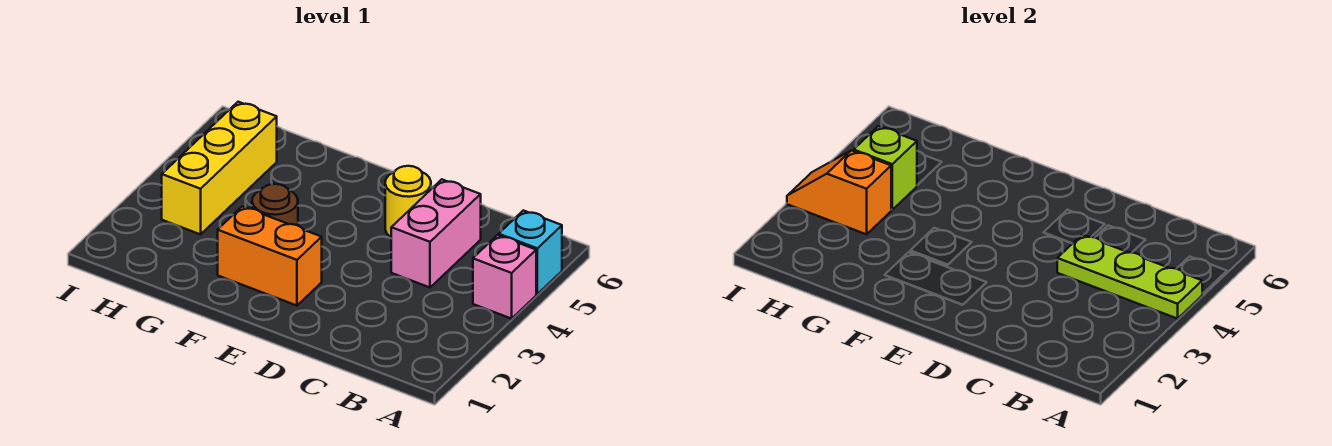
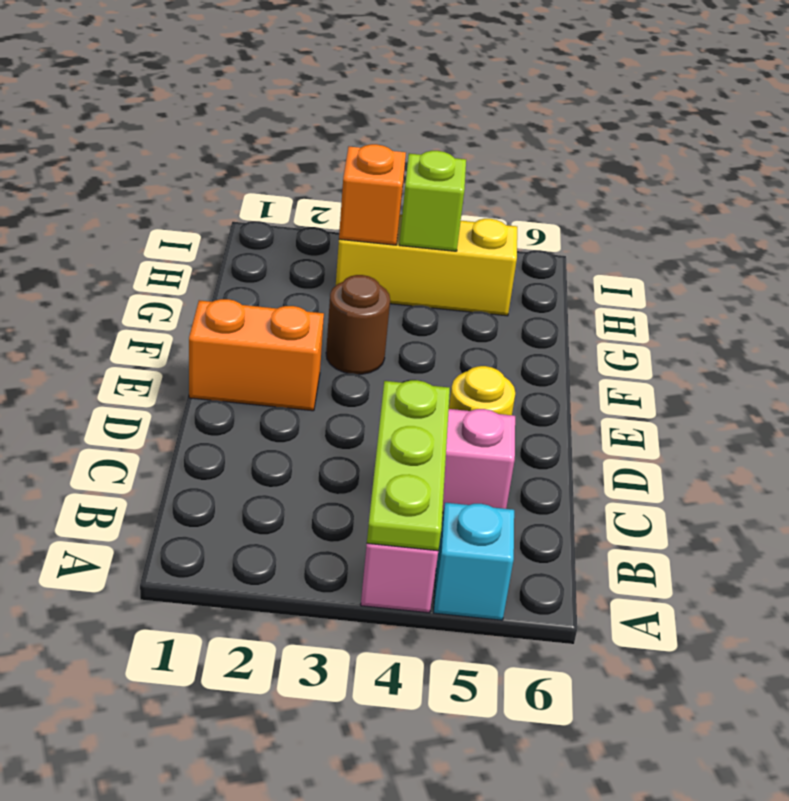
orange brick E2:F2 level 1 -> orange brick E1:E2 level 1

